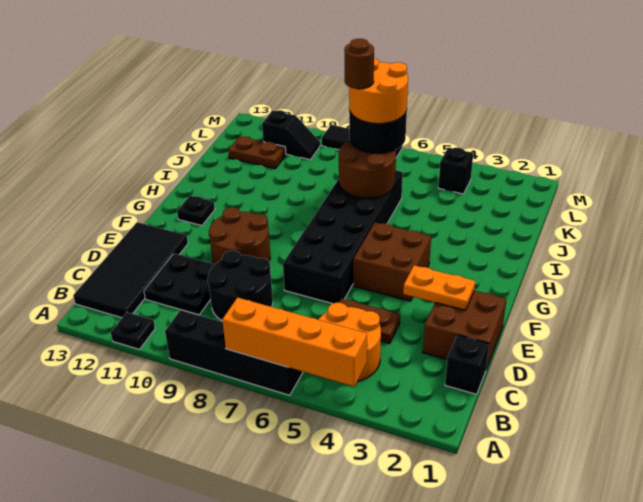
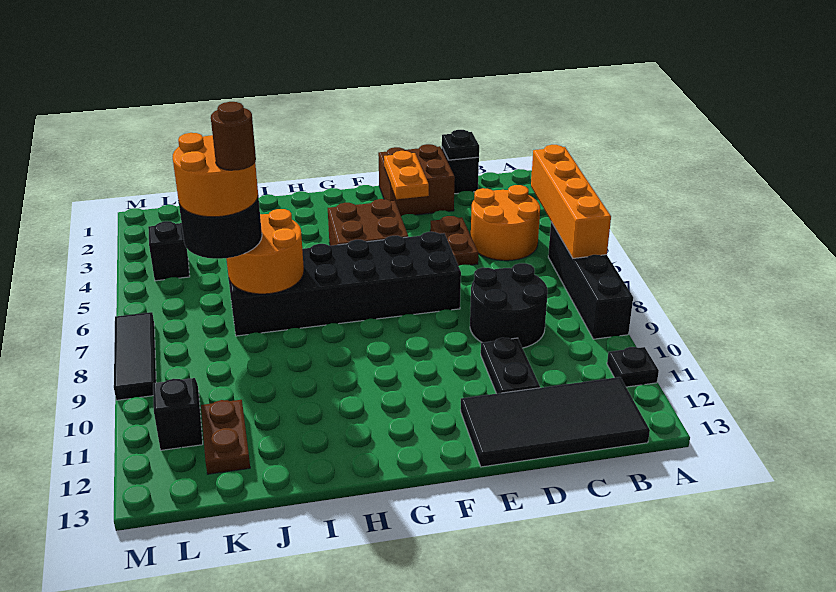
black plate C10:D11 level 1 -> black plate D10:D11 level 1
brown round brick E9:F10 level 1 -> none
black plate G12 level 1 -> black plate C1 level 2
brown round brick I6:J7 level 2 -> orange round brick I6:J7 level 2

